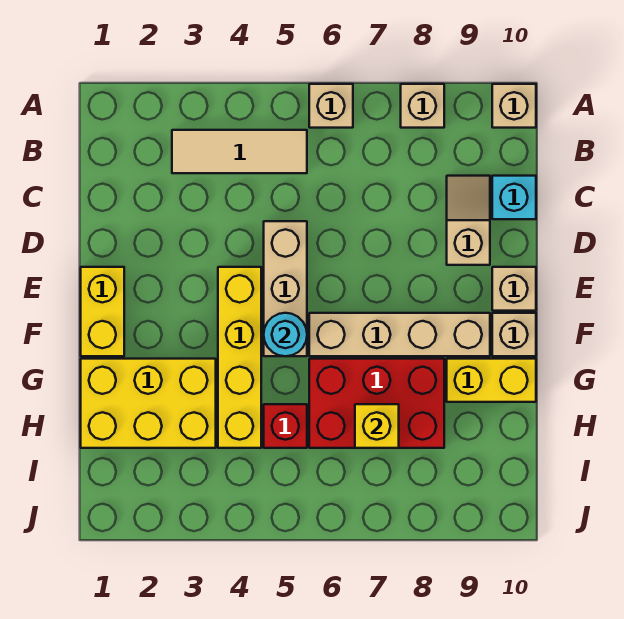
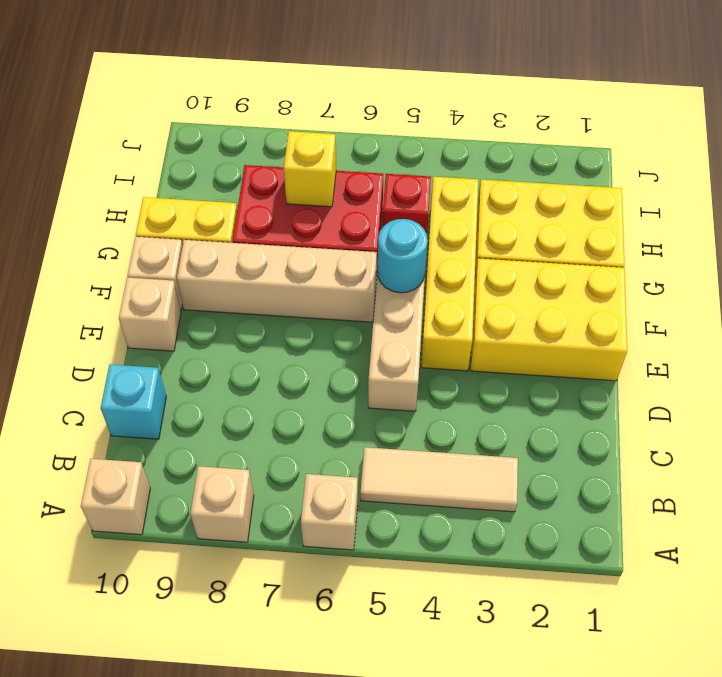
tan slope C9:D9 level 1 top D -> none
yellow brick E1:F1 level 1 -> yellow brick E1:F3 level 1

